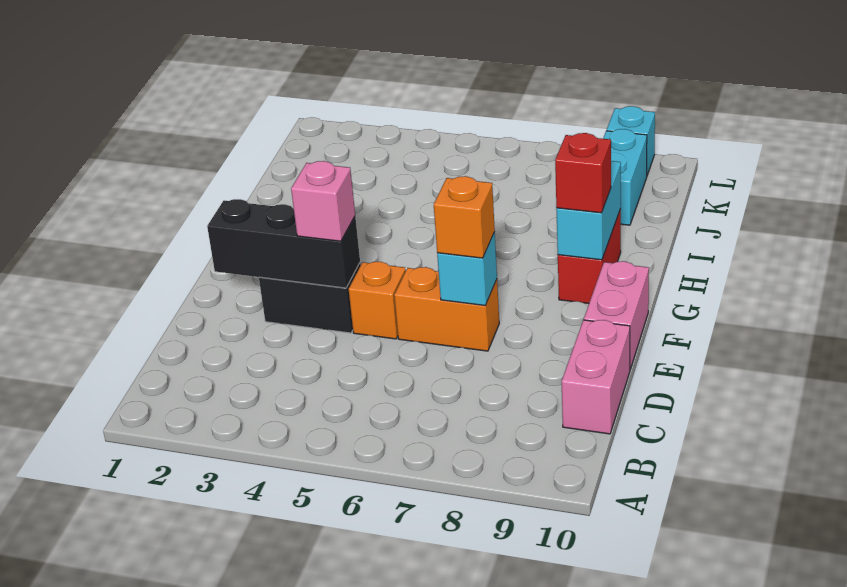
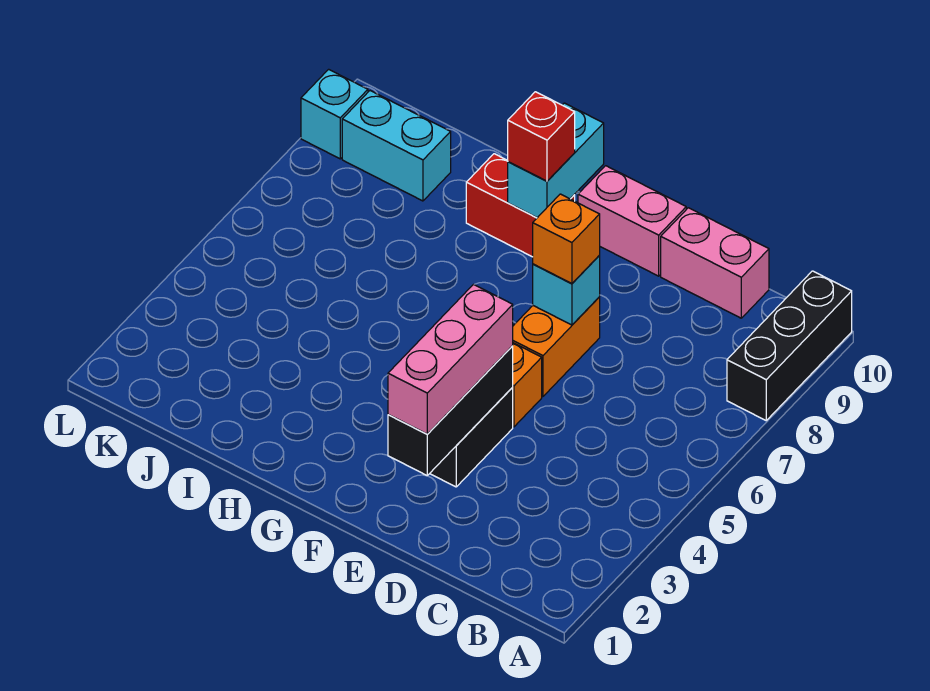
none -> black brick A8:A10 level 1
pink brick E4 level 3 -> pink brick E2:E4 level 3
cyan brick G9:H9 level 2 -> cyan brick G9:G10 level 2

